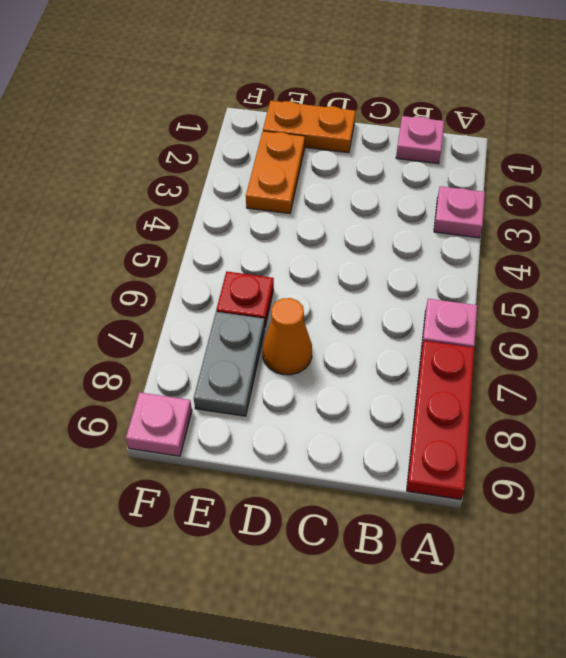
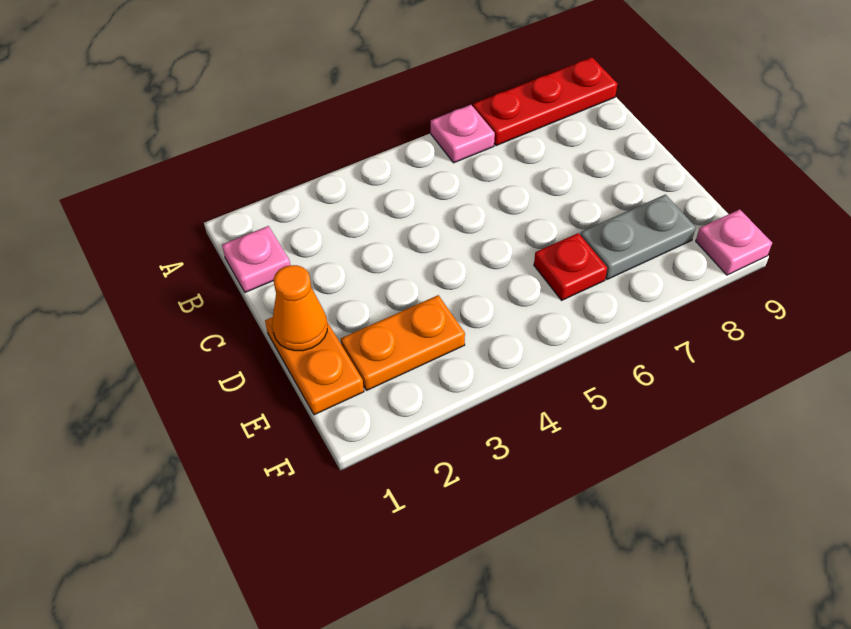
pink plate A3 level 1 -> none
orange cone D7 level 1 -> orange cone D1 level 2

